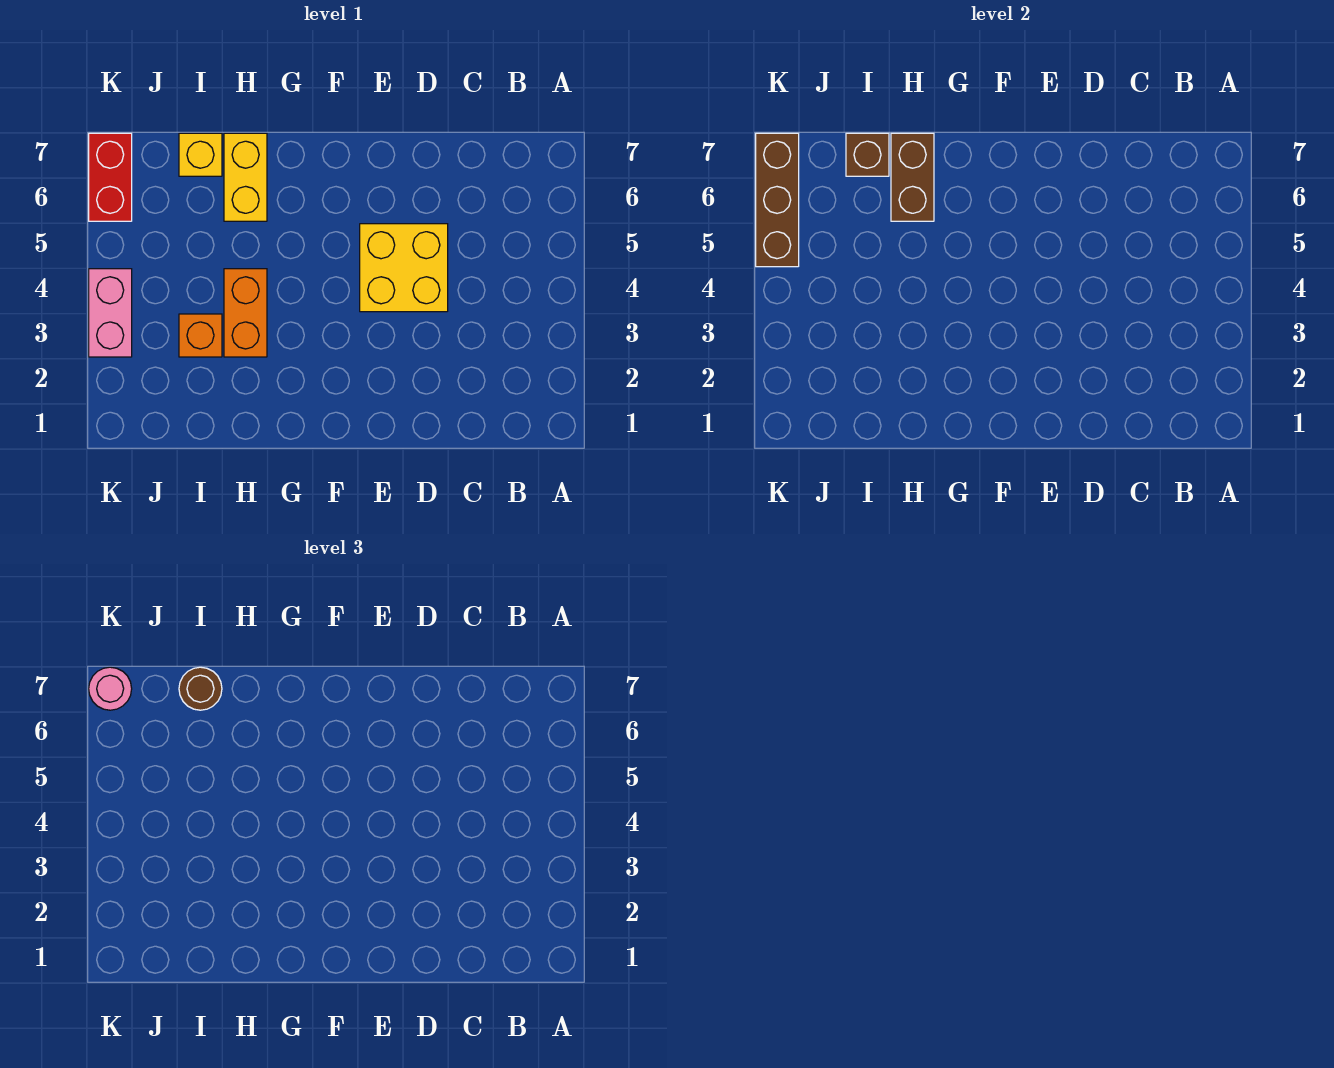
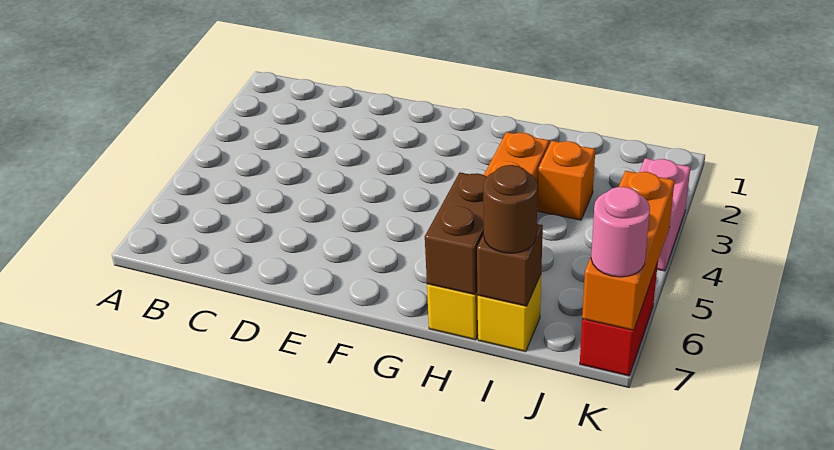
yellow brick D4:E5 level 1 -> none
brown brick K5:K7 level 2 -> orange brick K5:K7 level 2

